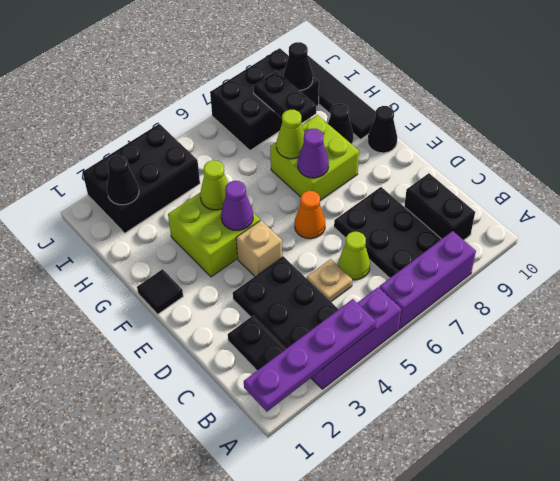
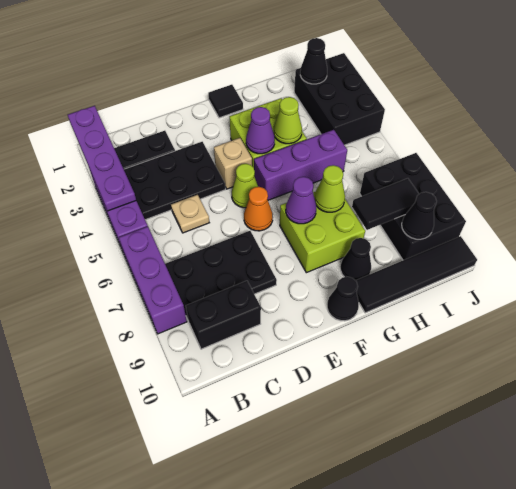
lime cone C6 level 1 -> lime cone E5 level 1
none -> purple brick F5:H5 level 1
black plate H8:I8 level 2 -> black tile H8:I8 level 2

